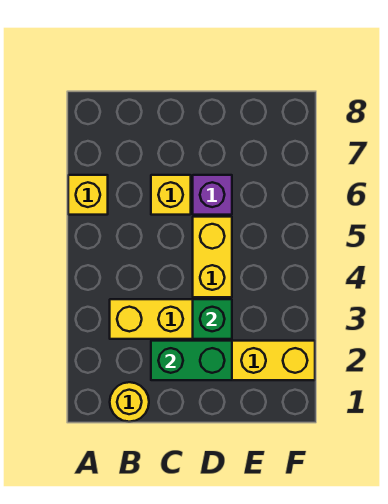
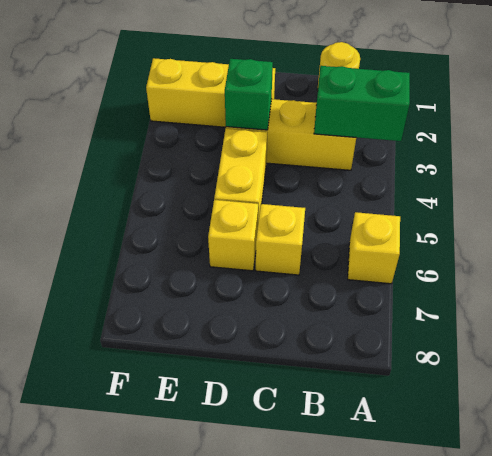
green brick C2:D2 level 2 -> green brick A3:B3 level 2
purple brick D6 level 1 -> yellow brick D6 level 1

